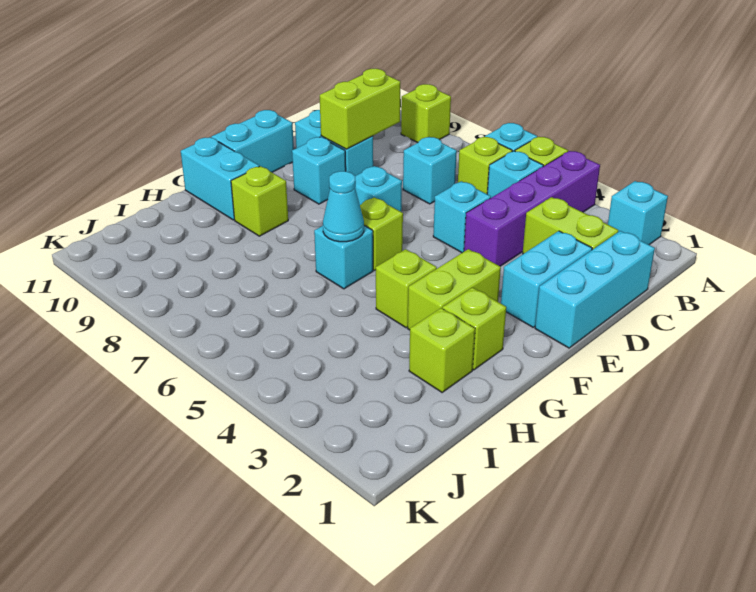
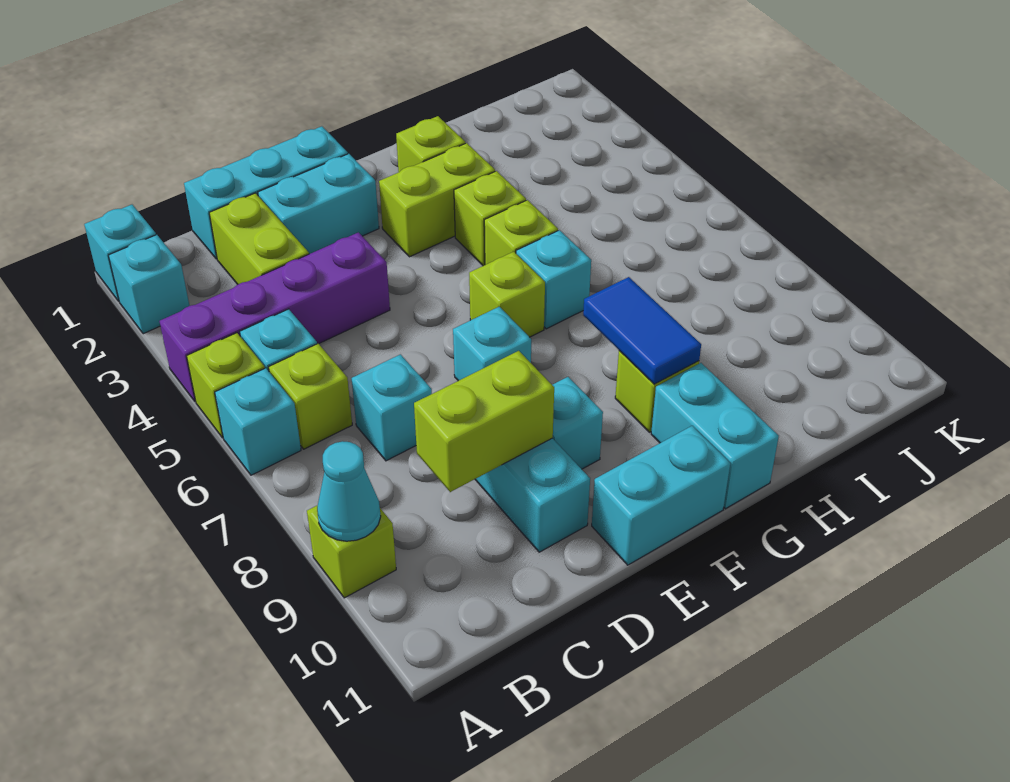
cyan brick D5 level 1 -> cyan brick A1 level 1
cyan cone G6 level 2 -> cyan cone A9 level 2
none -> blue tile G8:G9 level 2
lime brick H2 level 1 -> lime brick G5 level 1

